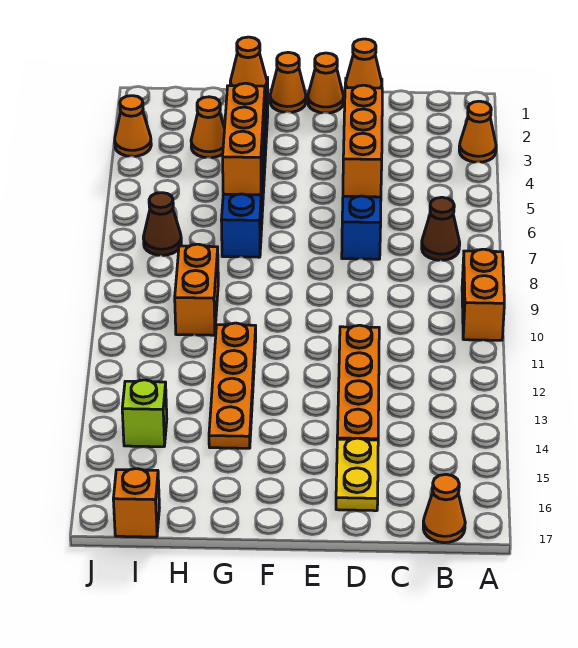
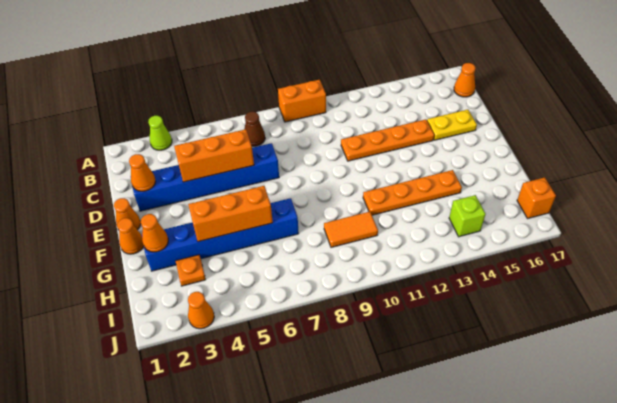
orange cone A3 level 1 -> lime cone A3 level 1
orange cone H3 level 1 -> orange plate H3 level 1
orange brick H9:H10 level 1 -> orange tile H9:H10 level 1
brown cone I7 level 1 -> none

